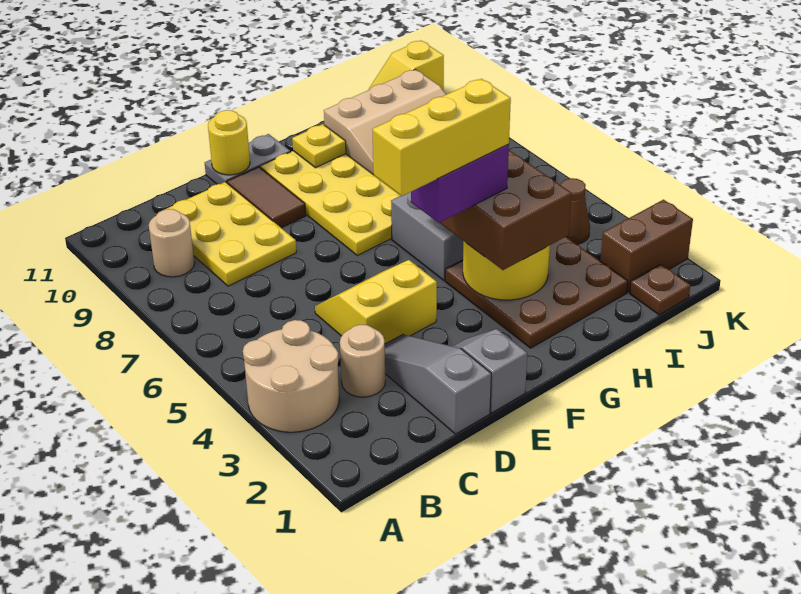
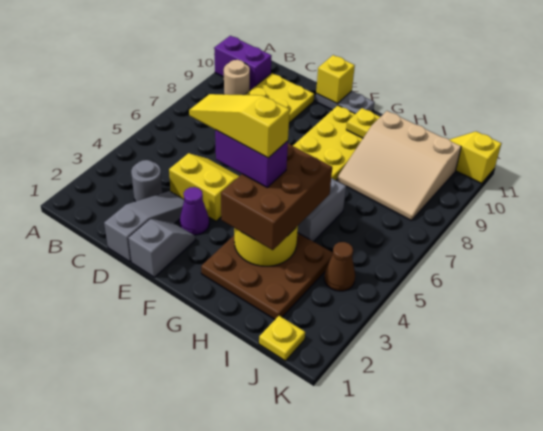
tan round brick A3:B4 level 1 -> none
none -> purple brick A10:B10 level 1
tan round brick C3 level 1 -> grey round brick C3 level 1
none -> purple cone E3 level 1
yellow brick E4:G4 level 5 -> yellow slope E4:G4 level 5 top G
brown tile E9:E10 level 1 -> none
yellow round brick E11 level 2 -> yellow brick E11 level 2
brown plate J1 level 1 -> yellow plate J1 level 1
brown brick J2:K2 level 1 -> none

